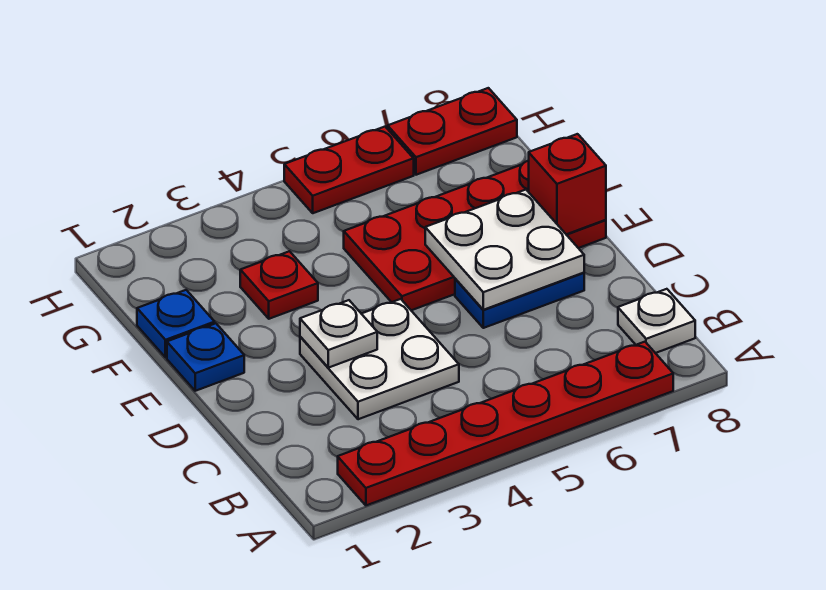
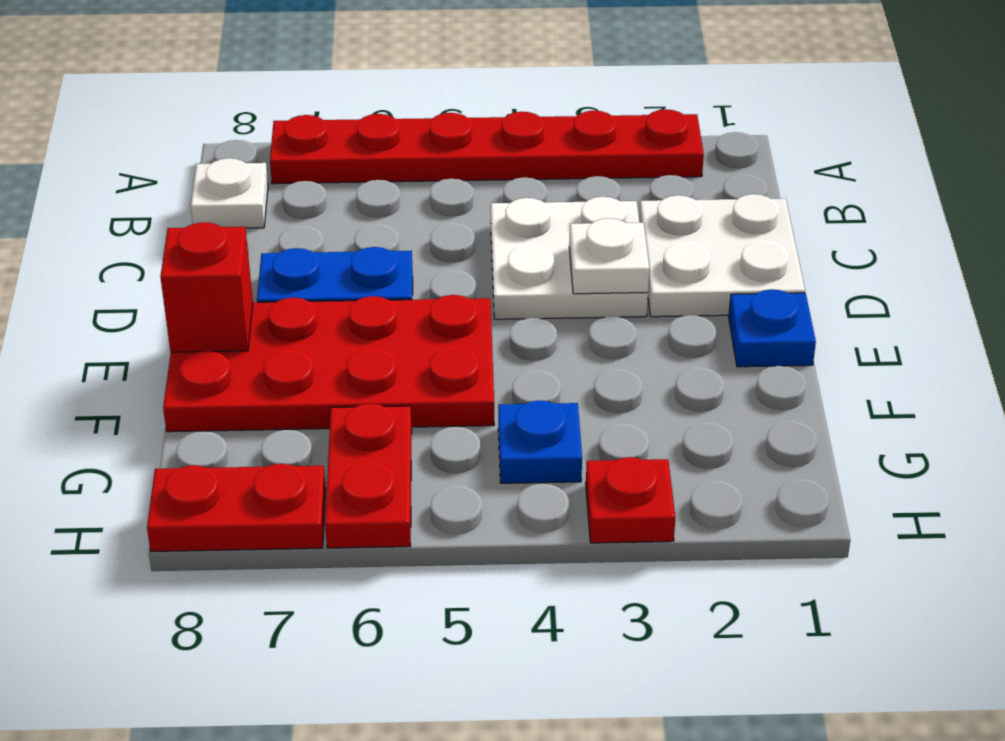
white plate D6:E7 level 2 -> white plate C1:D2 level 1
blue plate F1 level 1 -> blue plate G4 level 1
red plate F3 level 1 -> red plate H3 level 1
red plate H5:H6 level 1 -> red plate G6:H6 level 1

